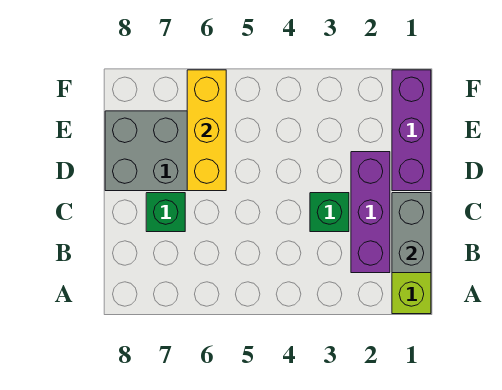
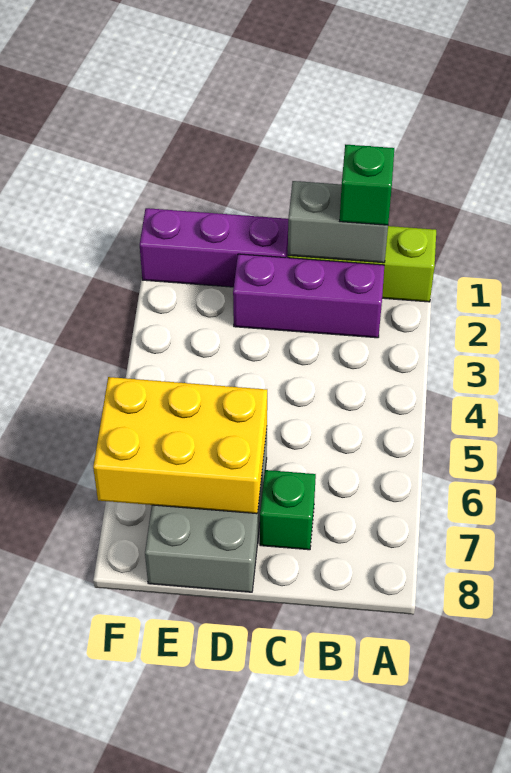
green brick C3 level 1 -> green brick B1 level 3
yellow brick D6:F6 level 2 -> yellow brick D6:F7 level 2

